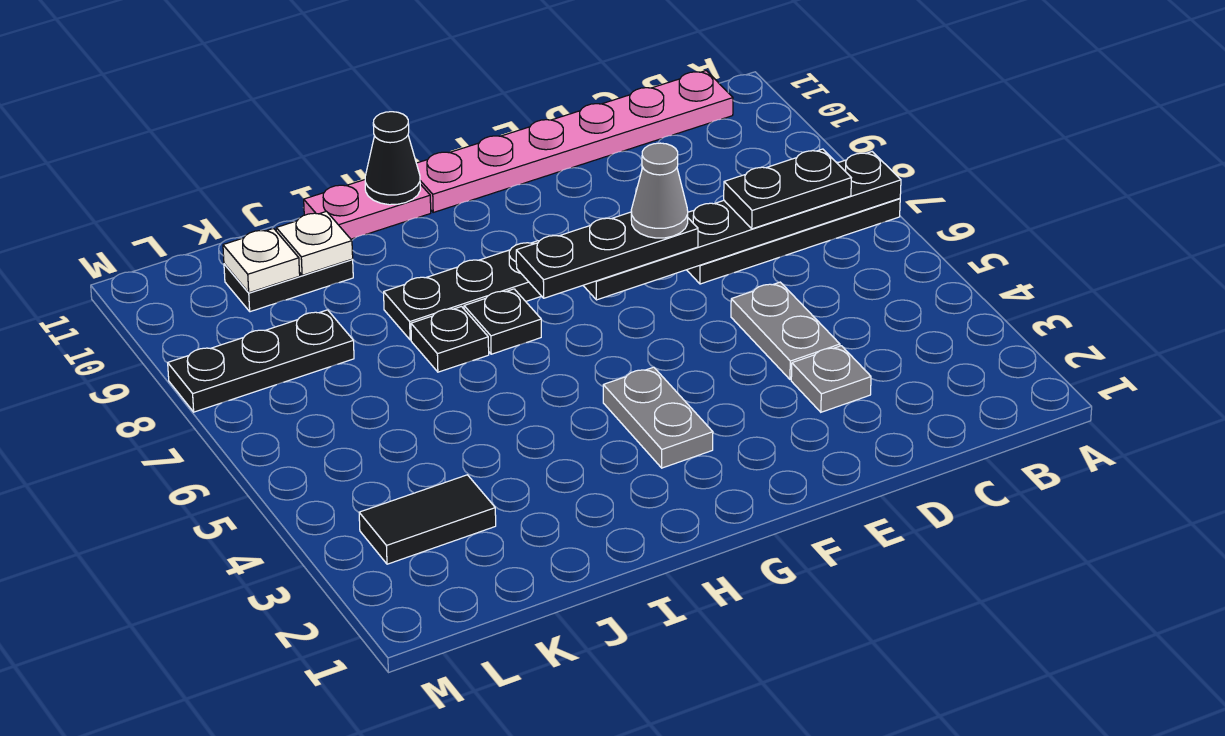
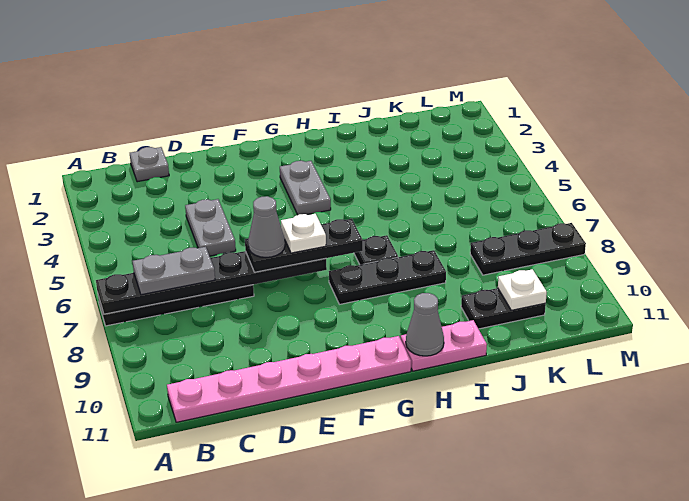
black plate B7:C7 level 3 -> grey plate B7:C7 level 3
grey plate D3 level 1 -> grey plate C1 level 1
black cone H11 level 2 -> grey cone H11 level 2
black plate I7 level 1 -> none
white plate J10 level 2 -> white plate F7 level 4
black tile K3:L3 level 1 -> none

